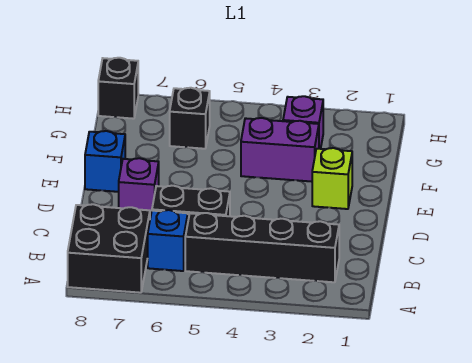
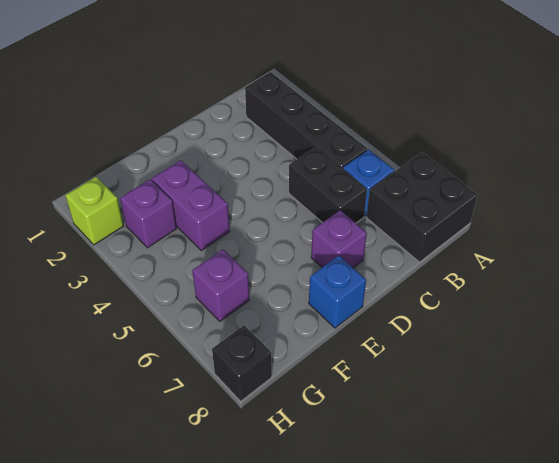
lime brick E2 level 1 -> lime brick H2 level 1
black brick G6 level 1 -> purple brick G6 level 1

